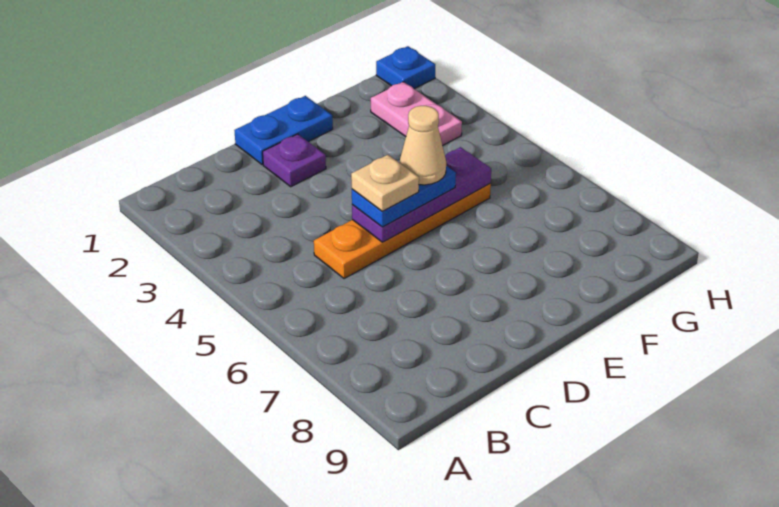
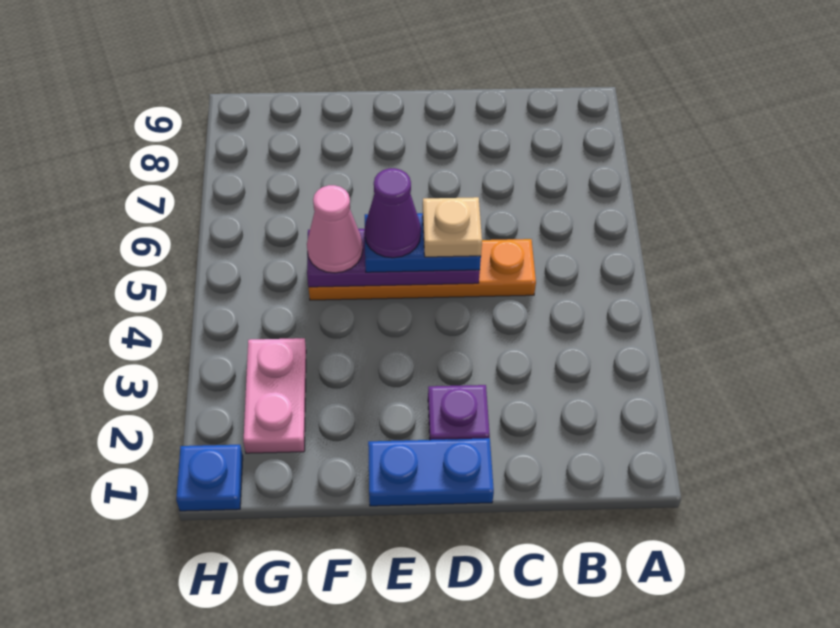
tan cone E5 level 4 -> purple cone E5 level 4
none -> pink cone F5 level 3

